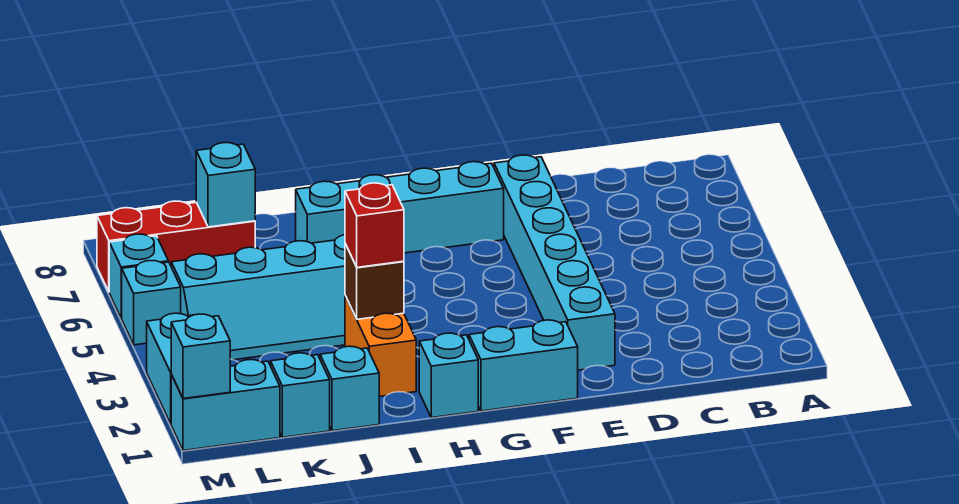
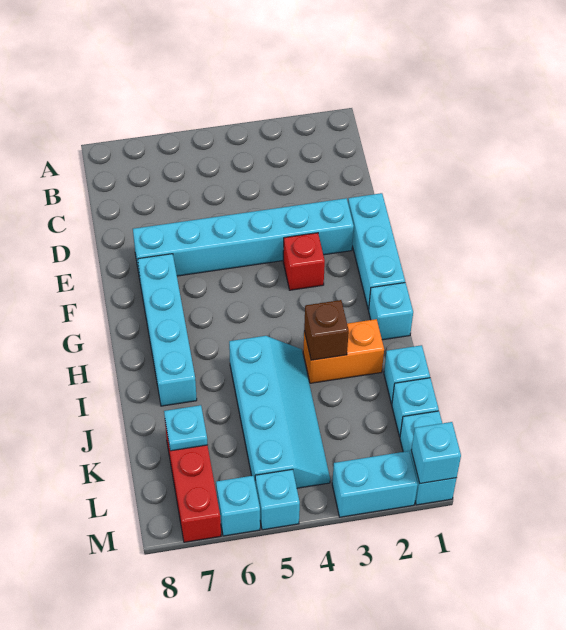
cyan brick F1:G1 level 1 -> cyan brick E1:G1 level 1
red brick I3 level 3 -> red brick F3 level 1
cyan brick K7 level 2 -> cyan plate K7 level 2

